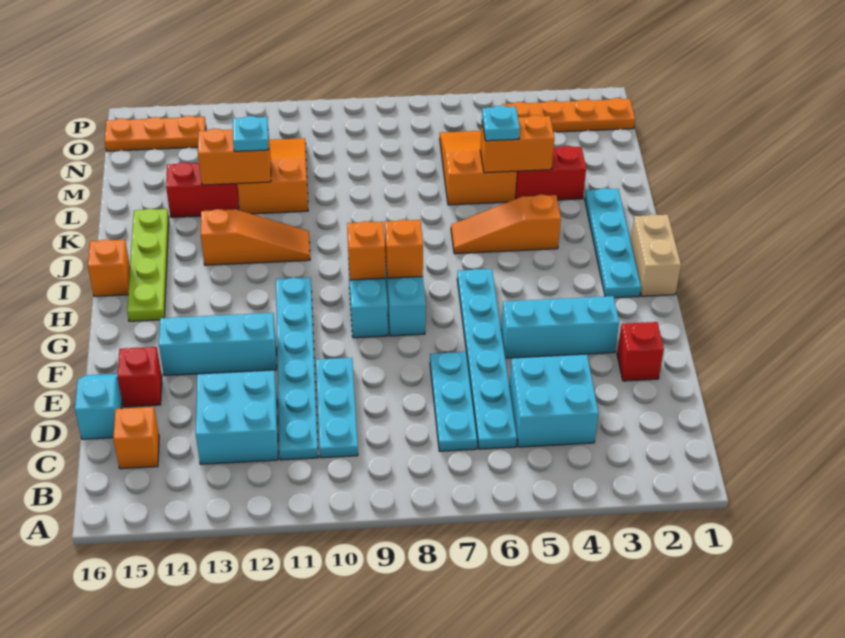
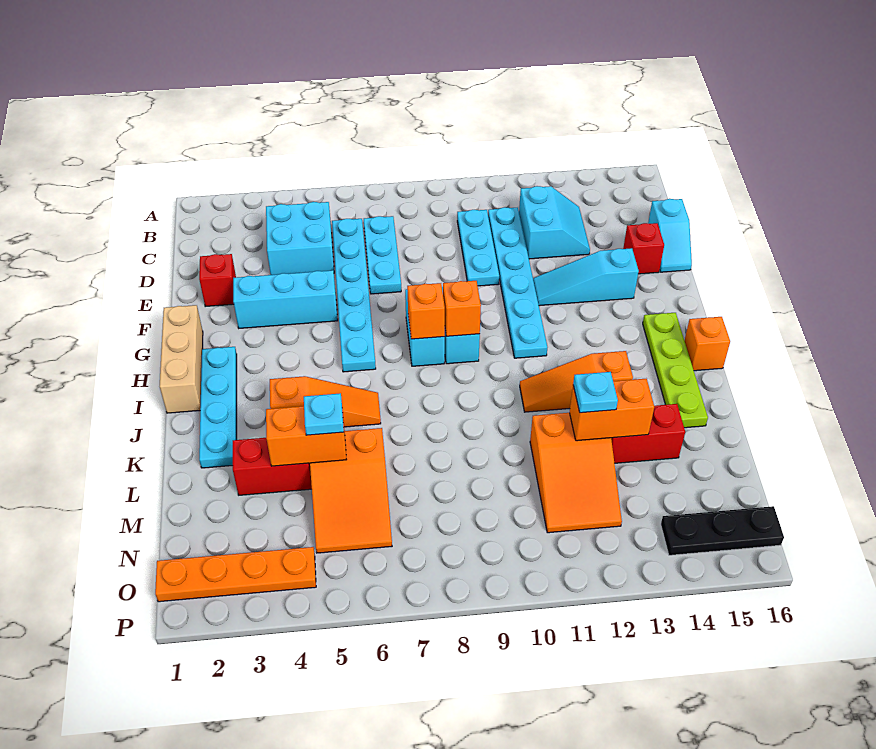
cyan brick C12:D13 level 1 -> cyan slope C12:D13 level 1 top 12
orange brick C15 level 1 -> none
cyan brick F12:F14 level 1 -> cyan slope F12:F14 level 1 top 14
tan brick H1:I1 level 1 -> tan brick G1:I1 level 1
orange plate O14:O16 level 1 -> black plate O14:O16 level 1

